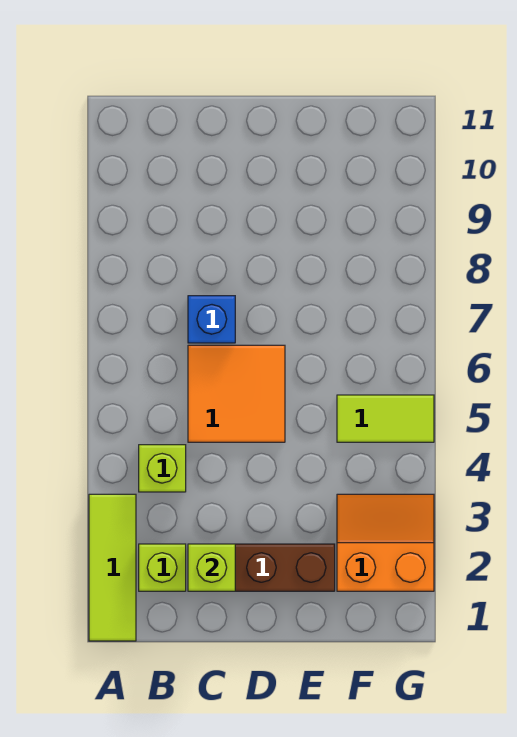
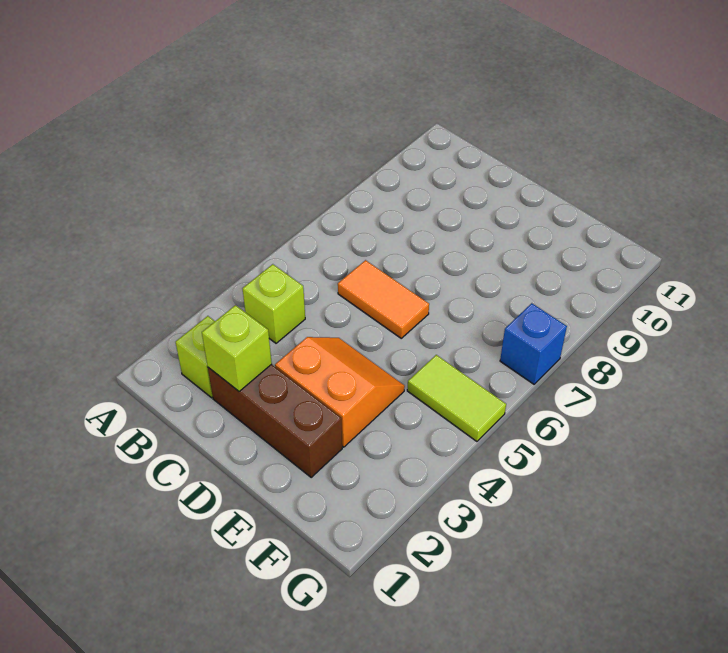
lime tile A1:A3 level 1 -> none
orange tile C5:D6 level 1 -> orange tile C6:D6 level 1
blue brick C7 level 1 -> blue brick G7 level 1
orange slope F2:G3 level 1 top 2 -> orange slope D3:E4 level 1 top 3

